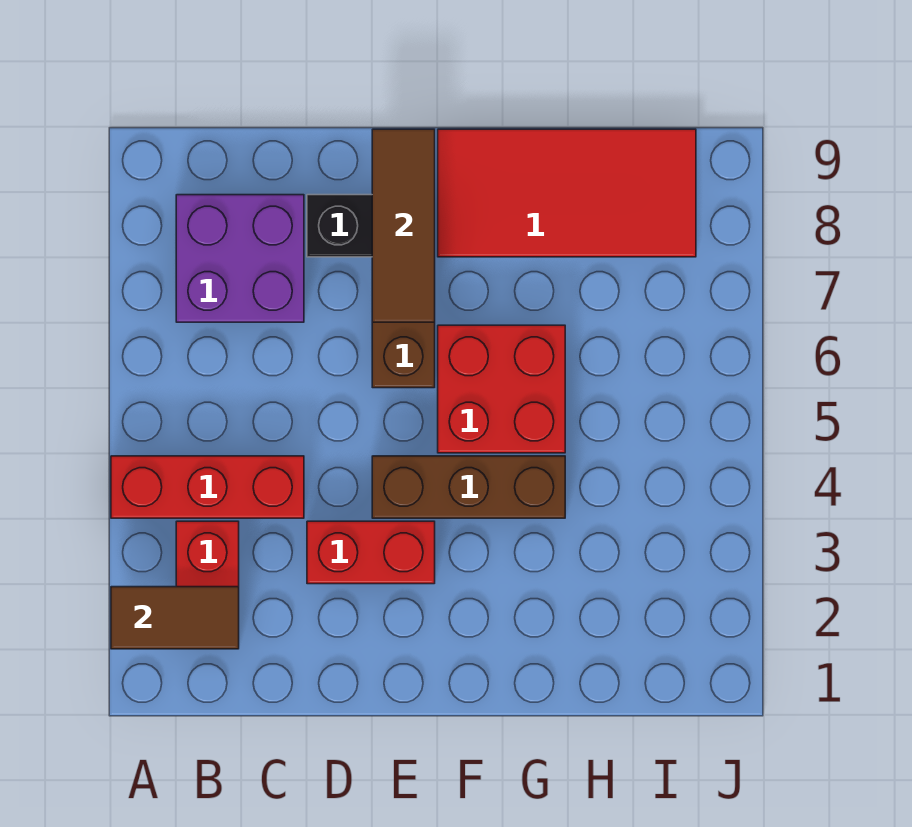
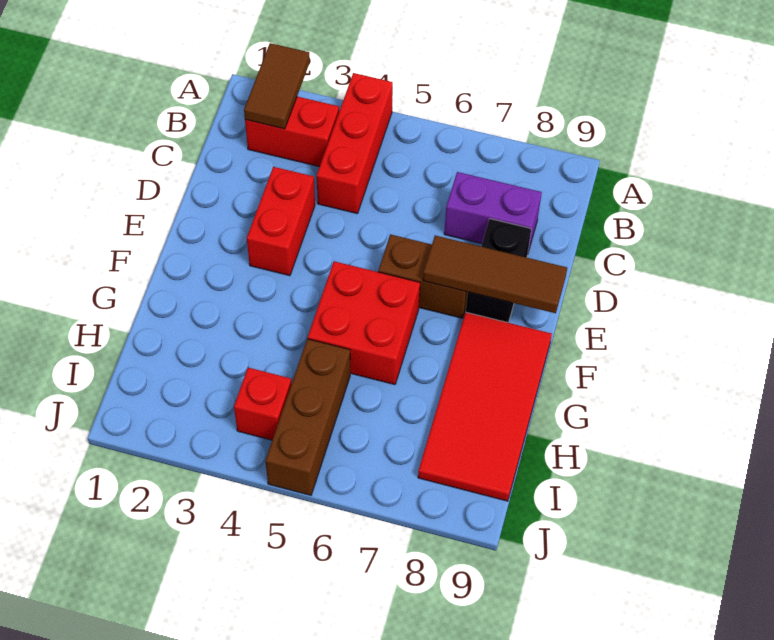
purple brick B7:C8 level 1 -> purple brick C7:C8 level 1
brown brick E4:G4 level 1 -> brown brick H5:J5 level 1
none -> red brick I4 level 1

